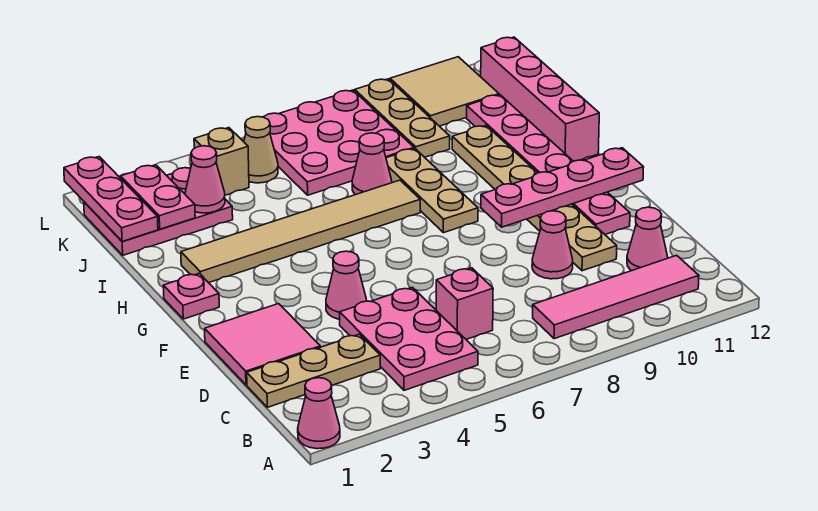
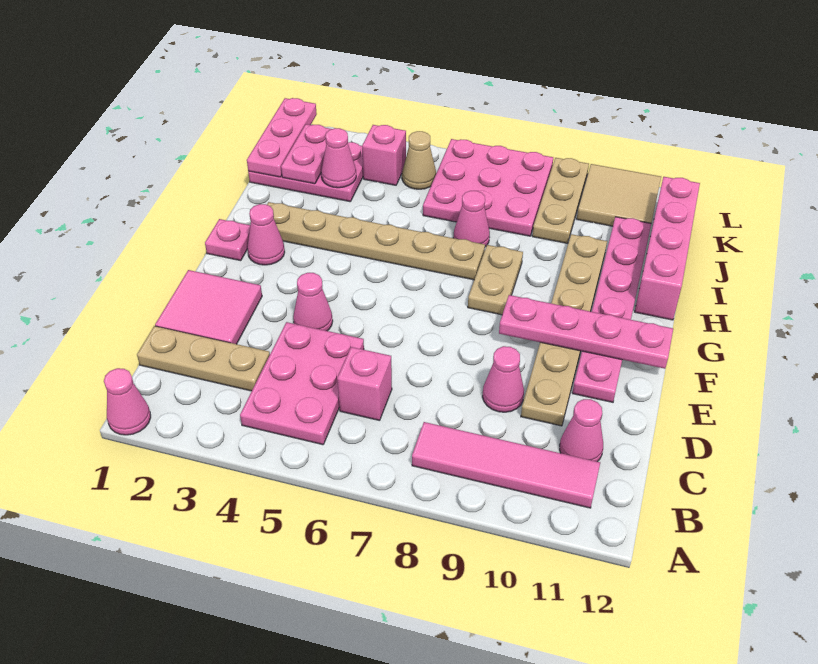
none -> pink cone G2 level 1
tan plate G8:I8 level 1 -> tan plate G8:H8 level 1
tan tile H2:H7 level 1 -> tan plate H2:H7 level 1
tan brick K4 level 1 -> pink brick K4 level 1

